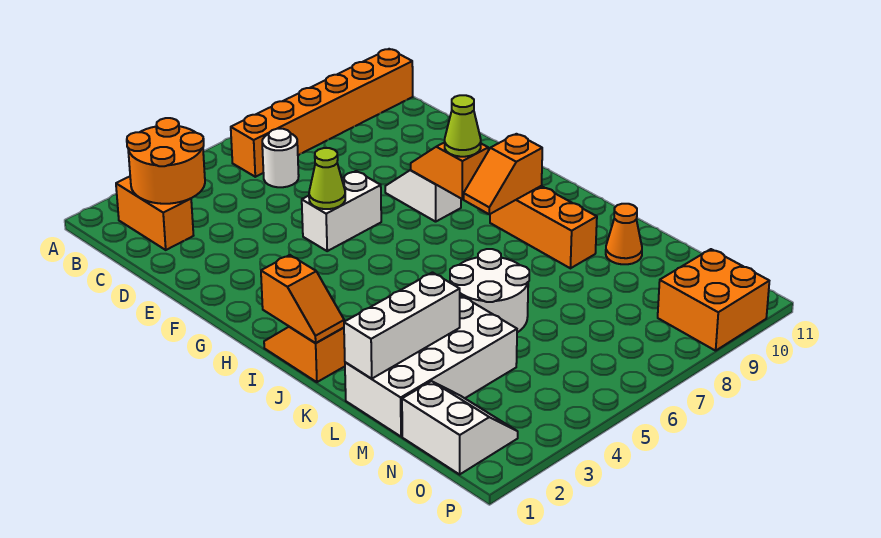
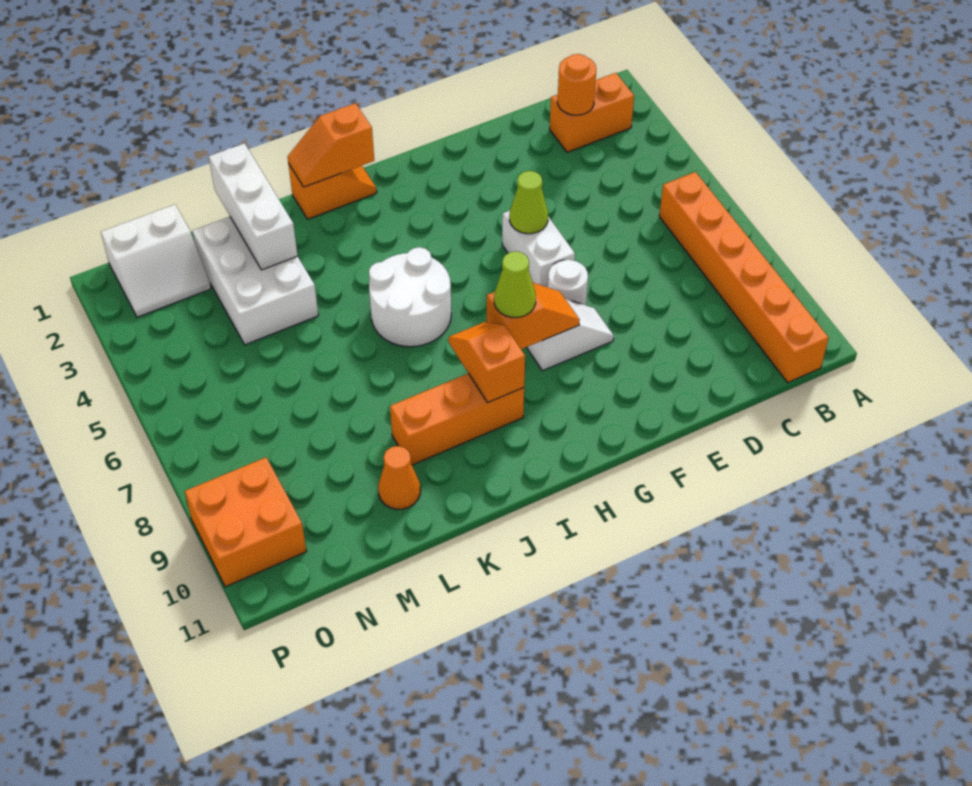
orange round brick B2:C3 level 2 -> orange round brick C2 level 2
white round brick C6 level 1 -> white round brick F7 level 1
white round brick K5:L6 level 1 -> white round brick I5:J6 level 1
white brick L1:M4 level 1 -> white brick L2:M4 level 1

